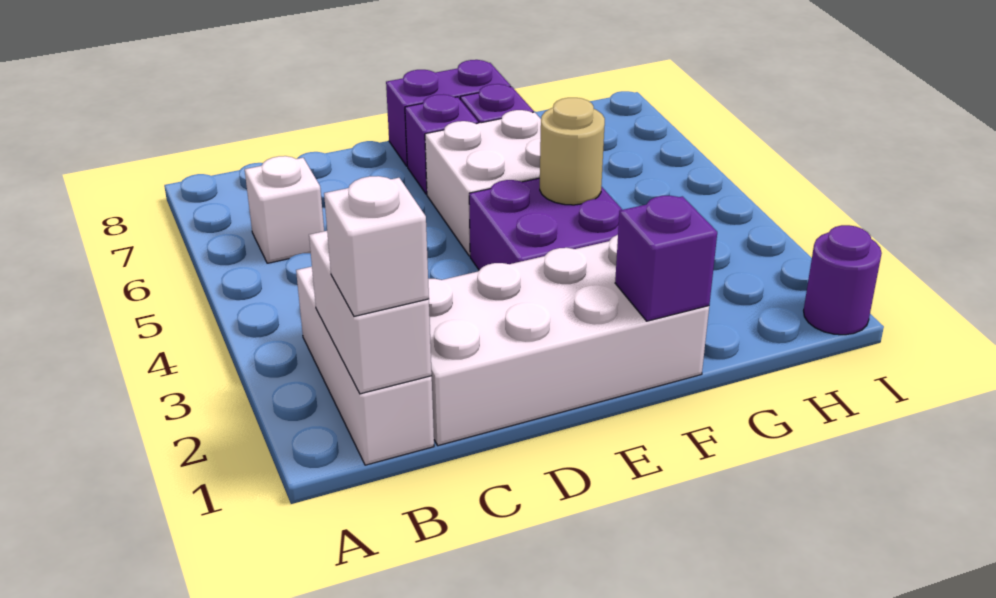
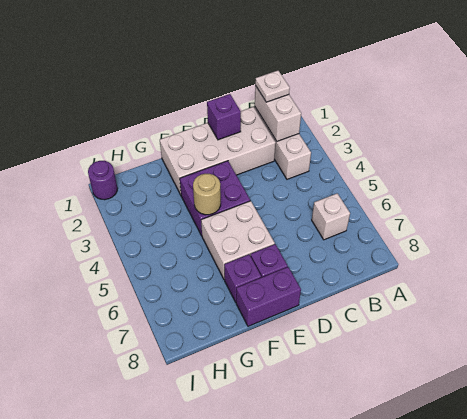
white brick B1 level 3 -> white plate B1 level 3
purple brick F1 level 2 -> purple brick D1 level 2

